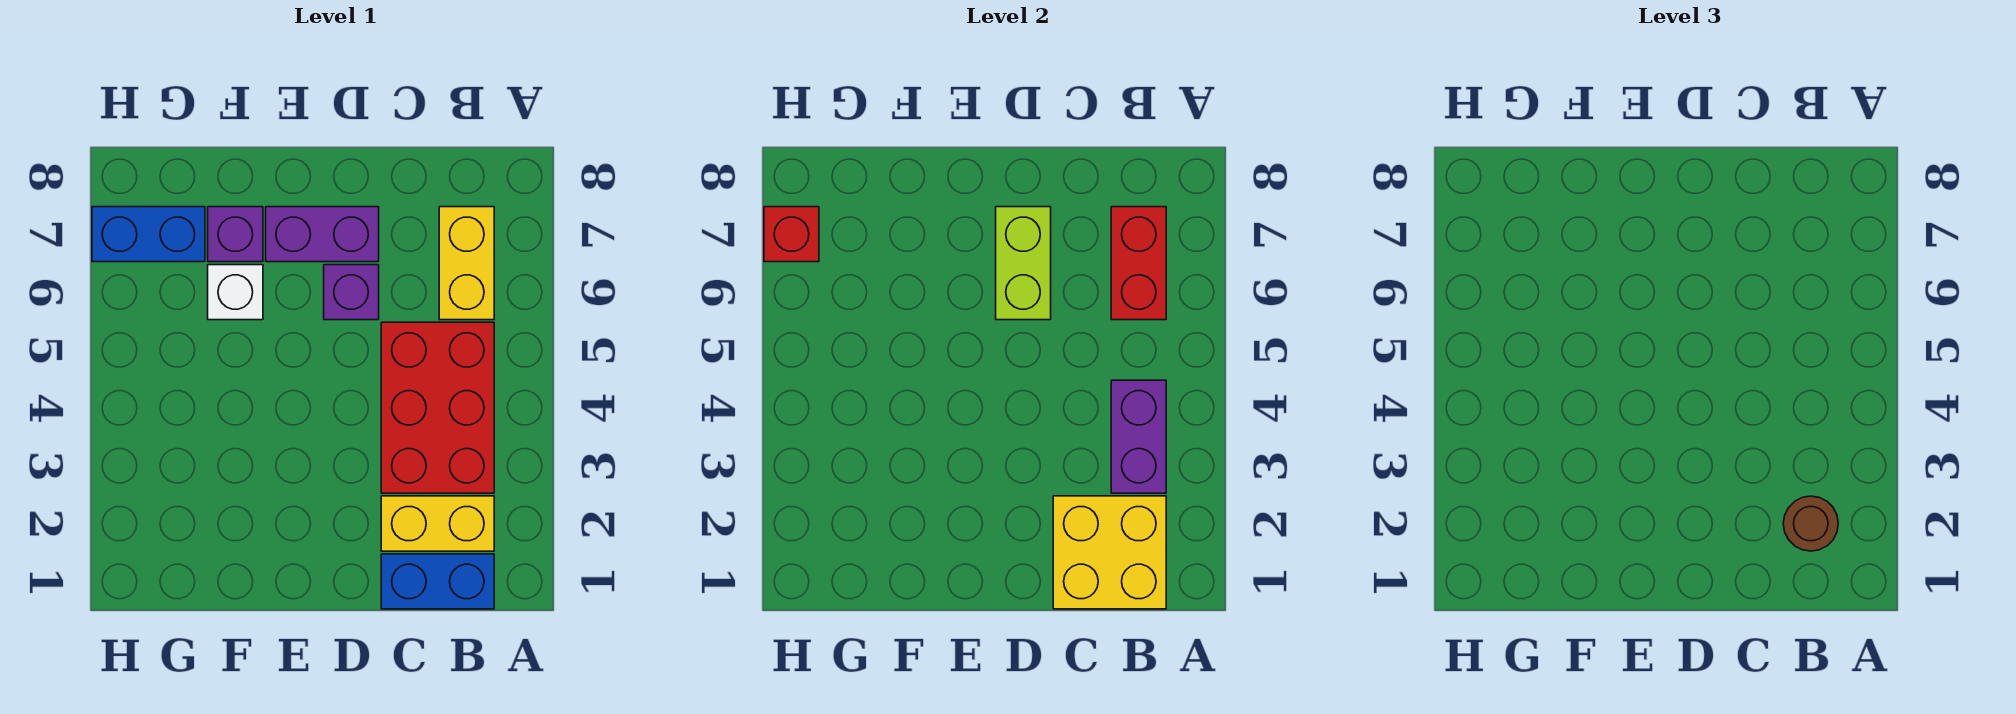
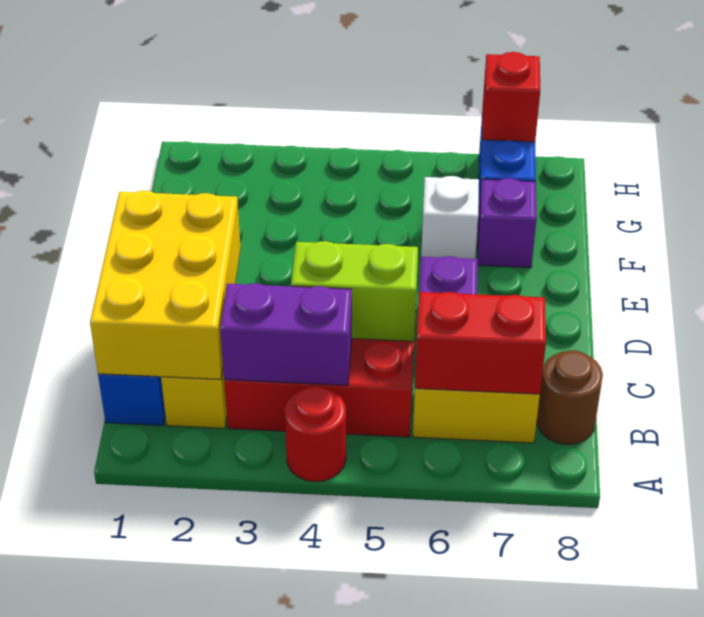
none -> red round brick A4 level 1
yellow brick B1:C2 level 2 -> yellow brick B1:D2 level 2
brown round brick B2 level 3 -> brown round brick B8 level 1
lime brick D6:D7 level 2 -> lime brick C4:C5 level 2
purple brick D7:E7 level 1 -> none

